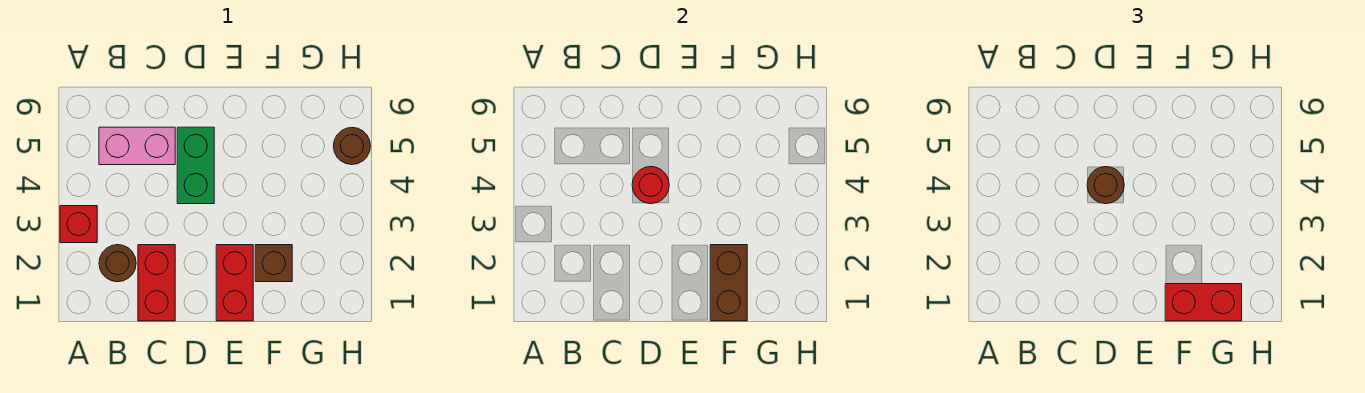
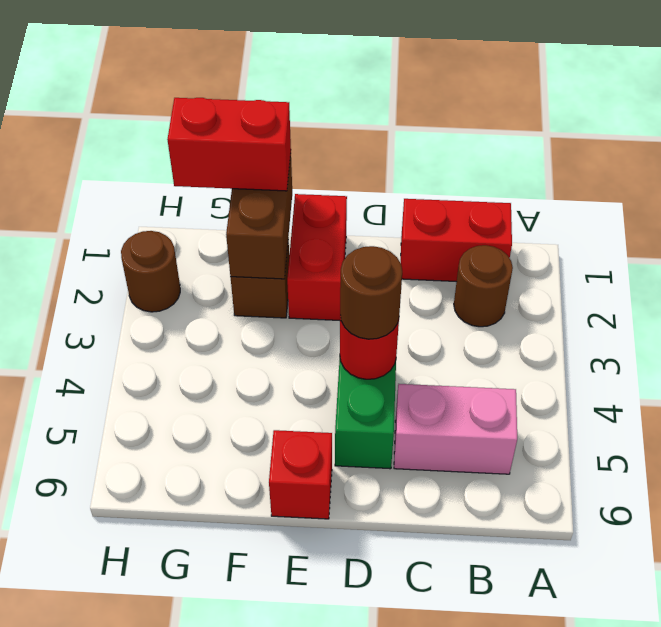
red brick A3 level 1 -> red brick E6 level 1
red brick C1:C2 level 1 -> red brick B1:C1 level 1
brown round brick H5 level 1 -> brown round brick H2 level 1

